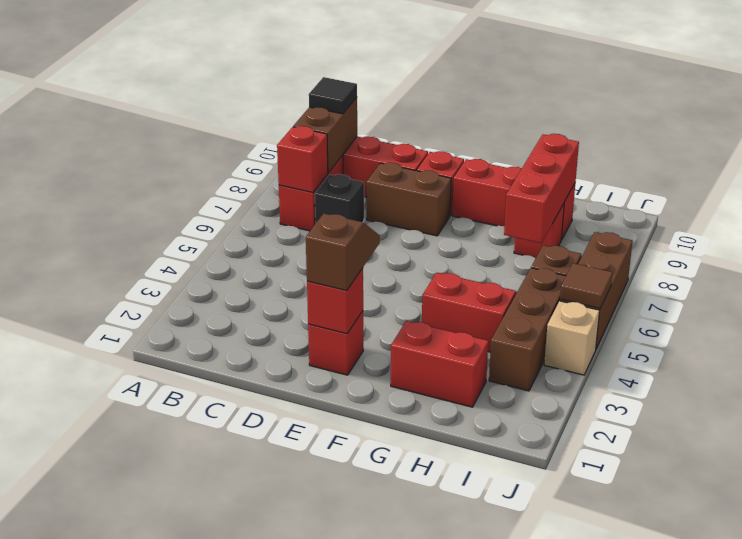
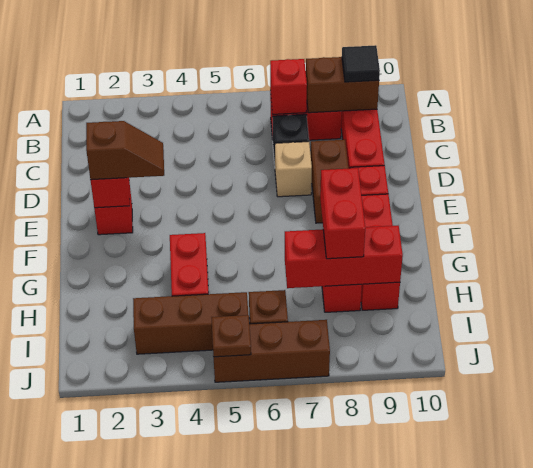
red brick G2:H2 level 1 -> red brick G8:H8 level 3
tan brick J4 level 1 -> tan brick D7 level 1
brown tile J5 level 2 -> brown plate J5 level 2

